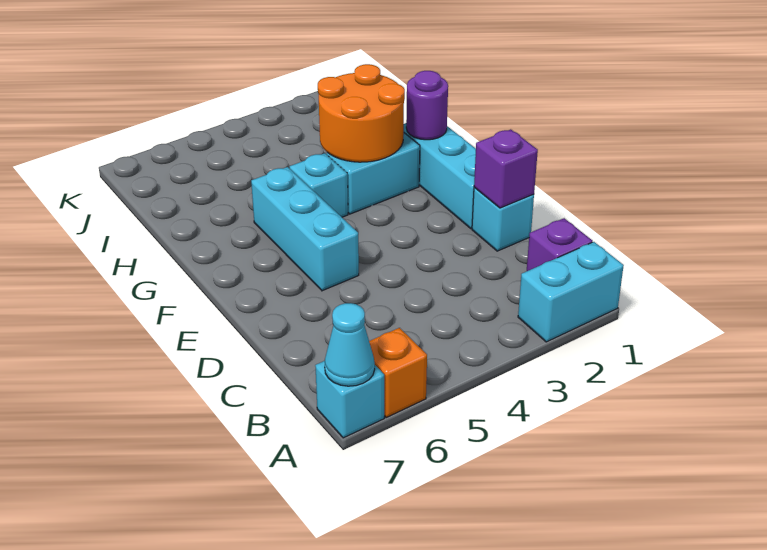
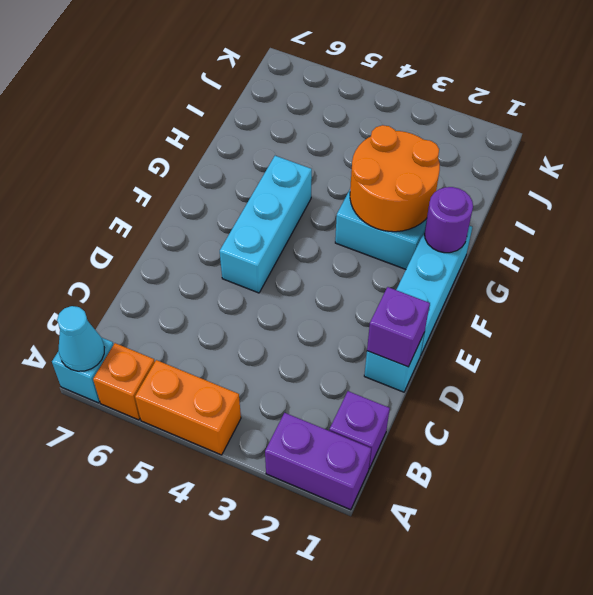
cyan brick A1:A2 level 1 -> purple brick A1:A2 level 1
none -> orange brick A4:A5 level 1
cyan brick G4 level 1 -> none

